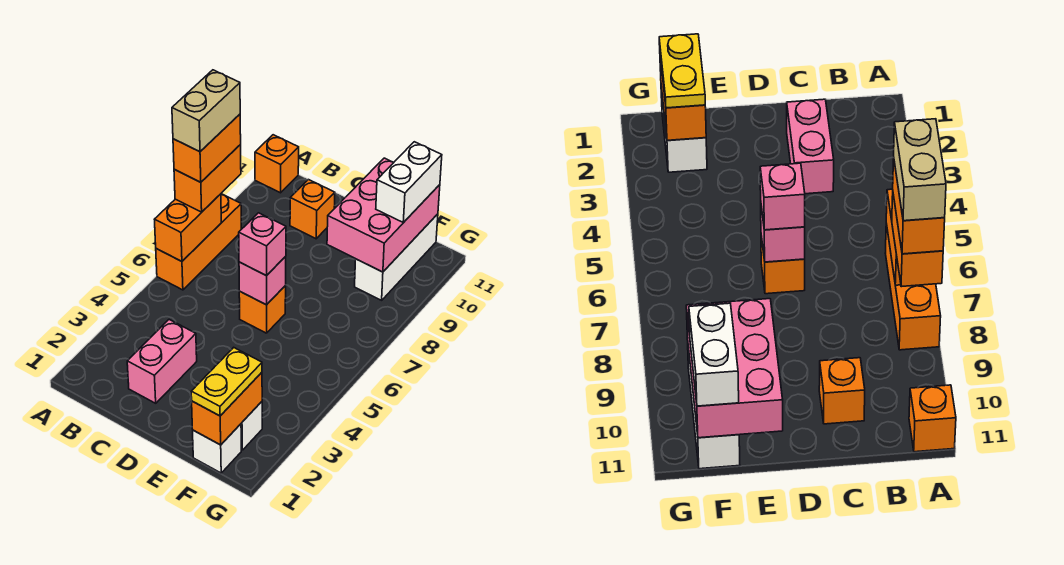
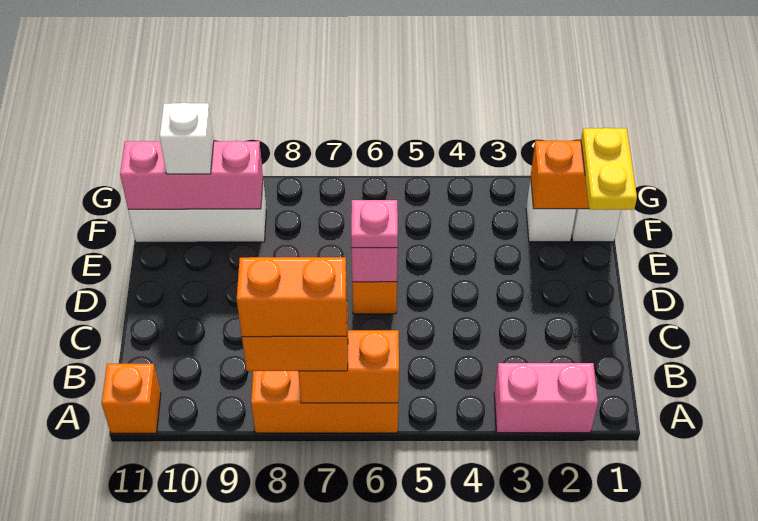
tan brick A7:A8 level 5 -> none
pink brick C2:C3 level 1 -> pink brick A2:A3 level 1
orange brick C10 level 1 -> none
pink brick D6 level 3 -> pink plate D6 level 3
pink brick E9:F11 level 2 -> pink brick F9:F11 level 2
yellow plate F1:F2 level 3 -> yellow plate E1:F1 level 3
white brick F10:F11 level 3 -> white brick F10 level 3

